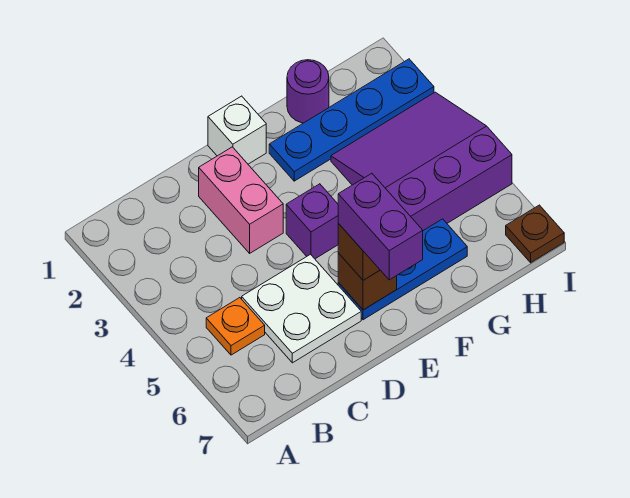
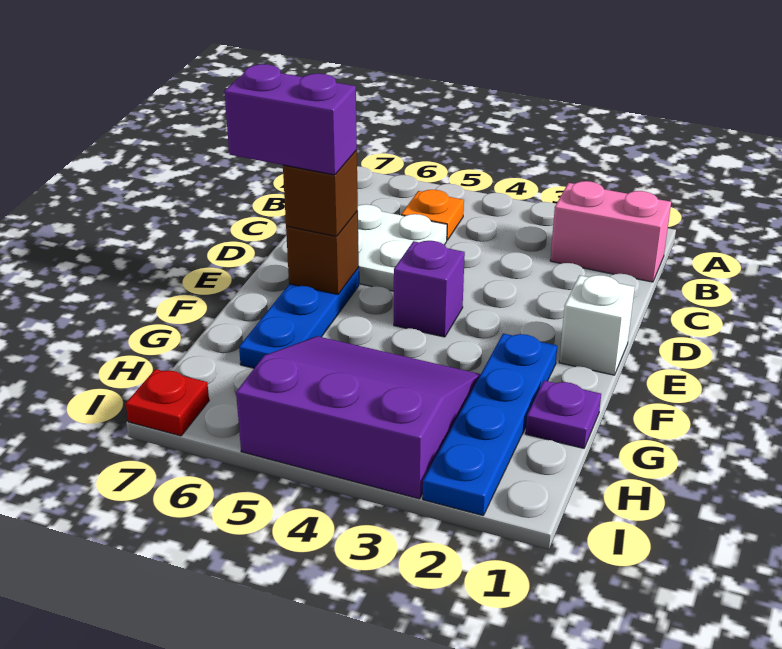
pink brick D2:D3 level 1 -> pink brick B1:B2 level 1
purple round brick G1 level 1 -> purple plate G1 level 1
purple slope G3:I5 level 1 top 5 -> purple slope G3:I5 level 1 top I
brown plate I7 level 1 -> red plate I7 level 1

